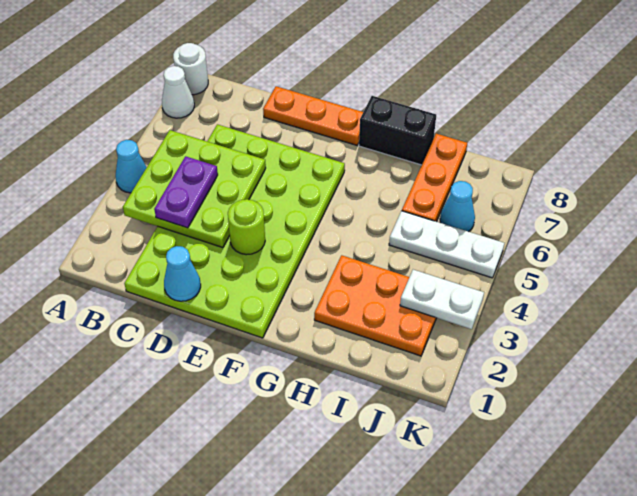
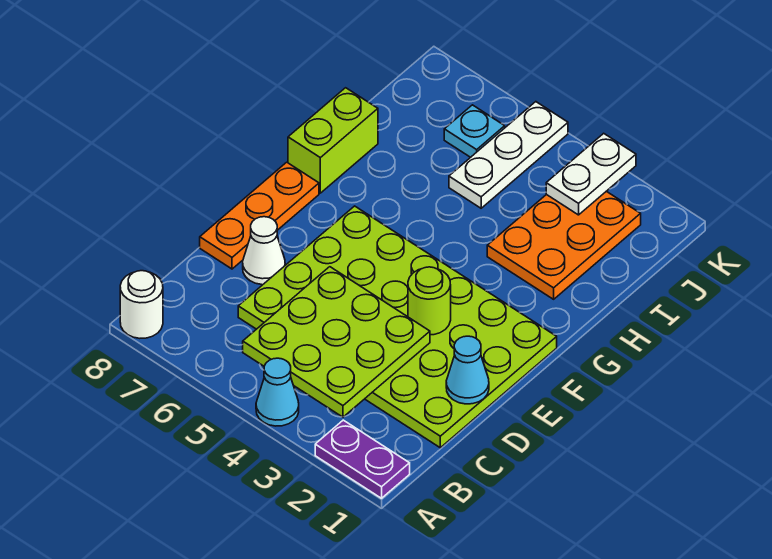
white cone A7 level 1 -> white cone D7 level 1
purple plate C3:C4 level 3 -> purple plate A1:A2 level 1
black brick G8:H8 level 1 -> lime brick G8:H8 level 1
orange plate I6:I8 level 1 -> none
cyan cone J6 level 1 -> cyan plate J6 level 1

